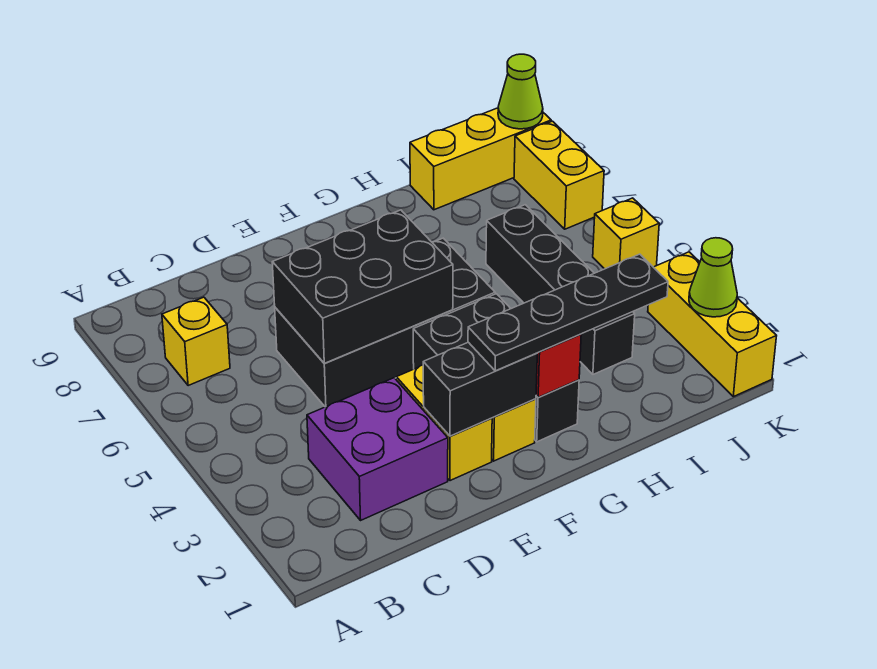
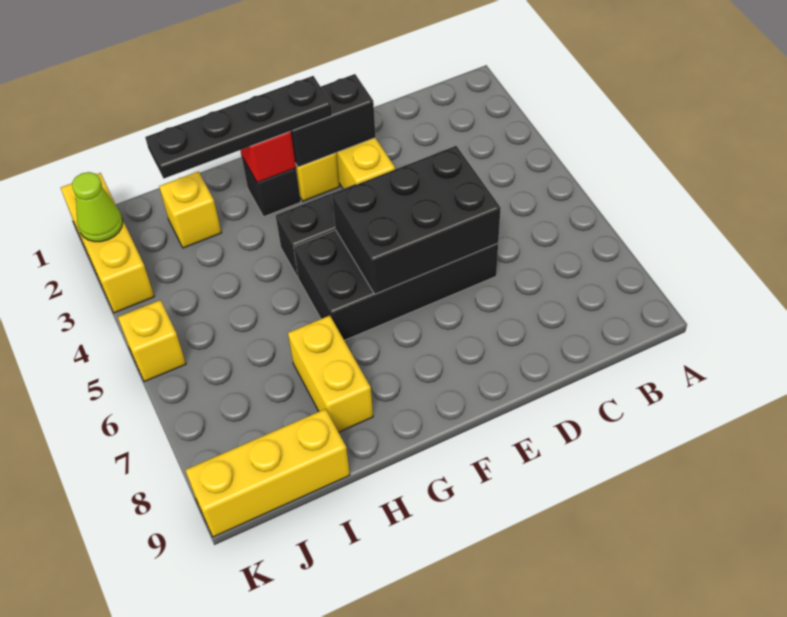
yellow brick B7 level 1 -> yellow brick I2 level 1
purple brick C2:D3 level 1 -> none
black brick I3:I6 level 1 -> none
yellow brick K7:K8 level 1 -> yellow brick H7:H8 level 1
lime cone K9 level 2 -> none

